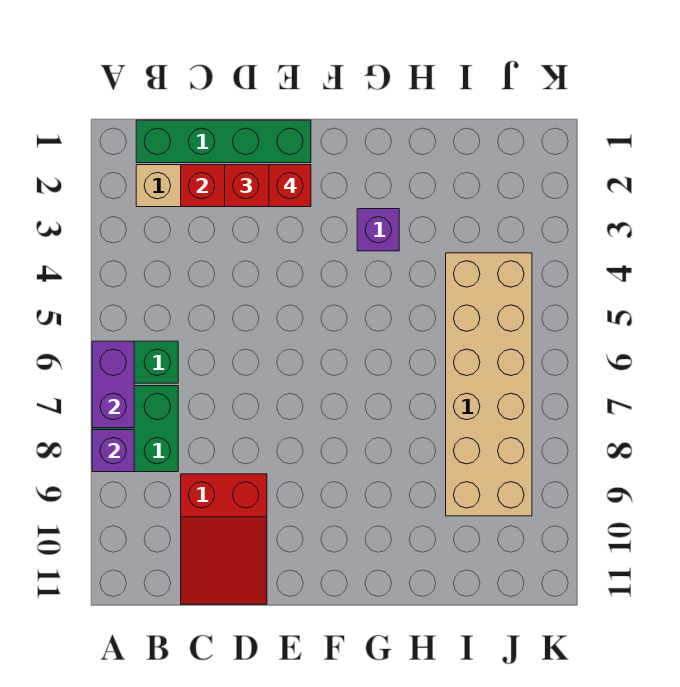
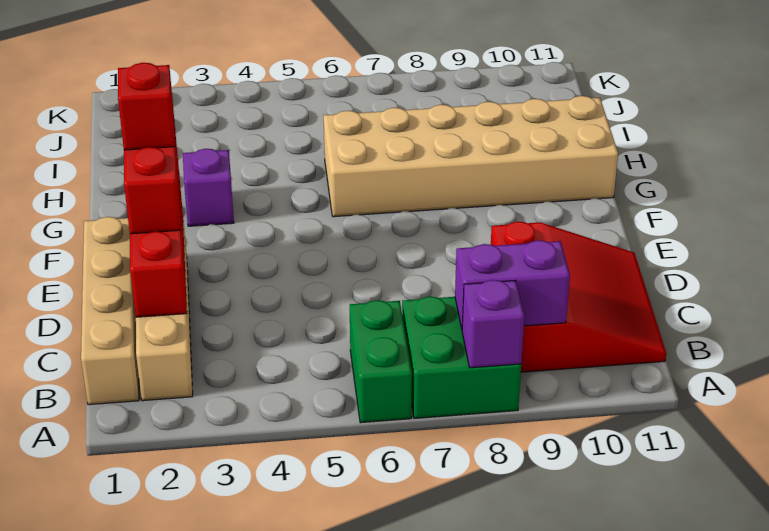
purple brick A6:A7 level 2 -> purple brick B8:B9 level 2
green brick B1:E1 level 1 -> tan brick B1:E1 level 1
red slope C9:D11 level 1 top 9 -> red slope B9:D11 level 1 top 9
tan brick I4:J9 level 1 -> tan brick G6:H11 level 1

